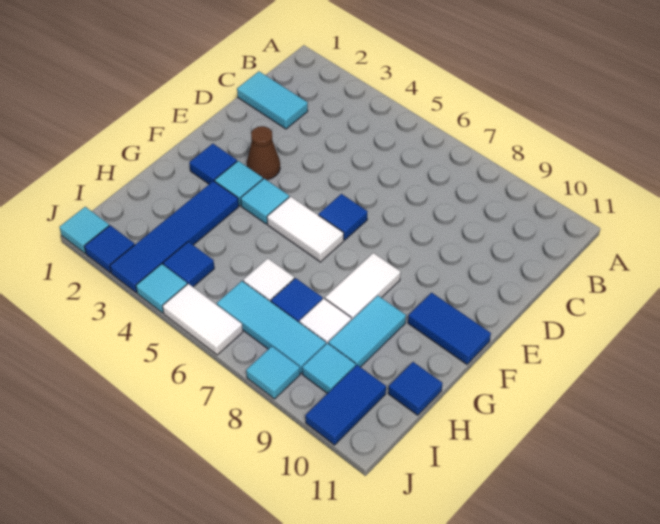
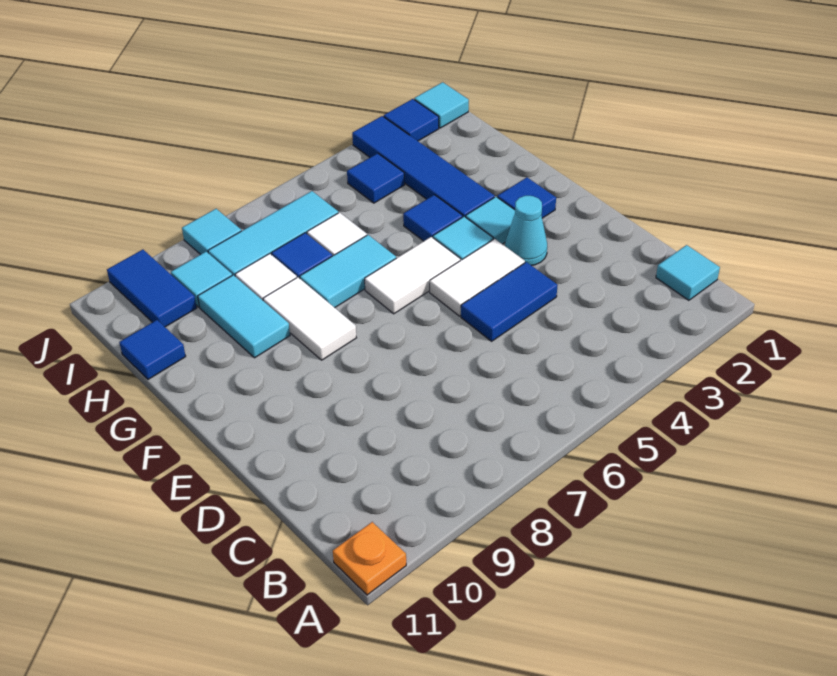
none -> orange plate A11 level 1
cyan tile C1:C2 level 1 -> cyan tile G6:G7 level 1
brown cone E3 level 1 -> cyan cone E3 level 1
blue tile E6 level 1 -> blue tile G4 level 1
blue tile F10:F11 level 1 -> blue tile D4:D5 level 1
cyan tile J4 level 1 -> cyan tile B1 level 1
white tile J5:J6 level 1 -> white tile E4:E5 level 1

